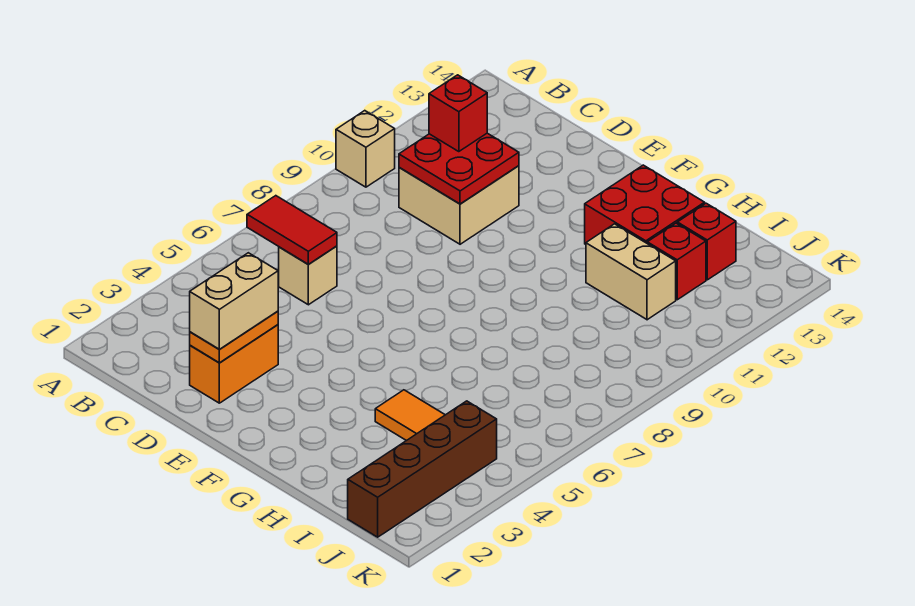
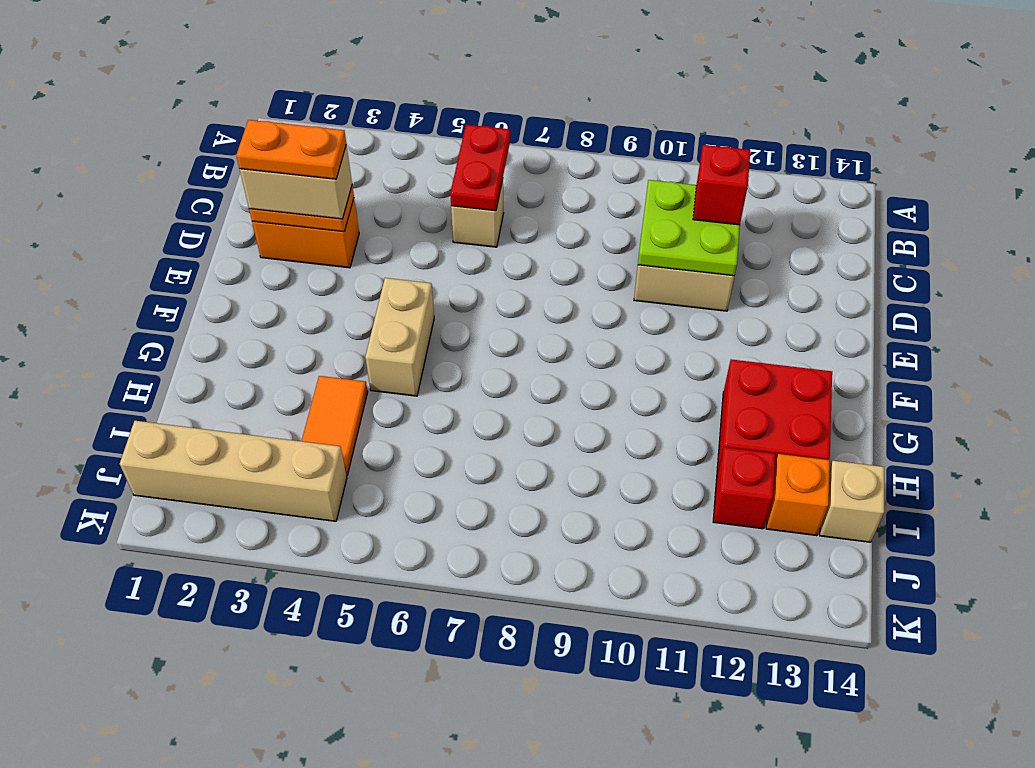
tan brick A10 level 1 -> tan brick I14 level 1
red tile B6:C6 level 2 -> red plate B6:C6 level 2
red plate C10:D11 level 2 -> lime plate C10:D11 level 2
none -> orange plate D2:D3 level 4
tan brick H11:I11 level 1 -> tan brick F5:G5 level 1
red brick I13 level 1 -> orange brick I13 level 1
brown brick J1:J4 level 1 -> tan brick J1:J4 level 1

